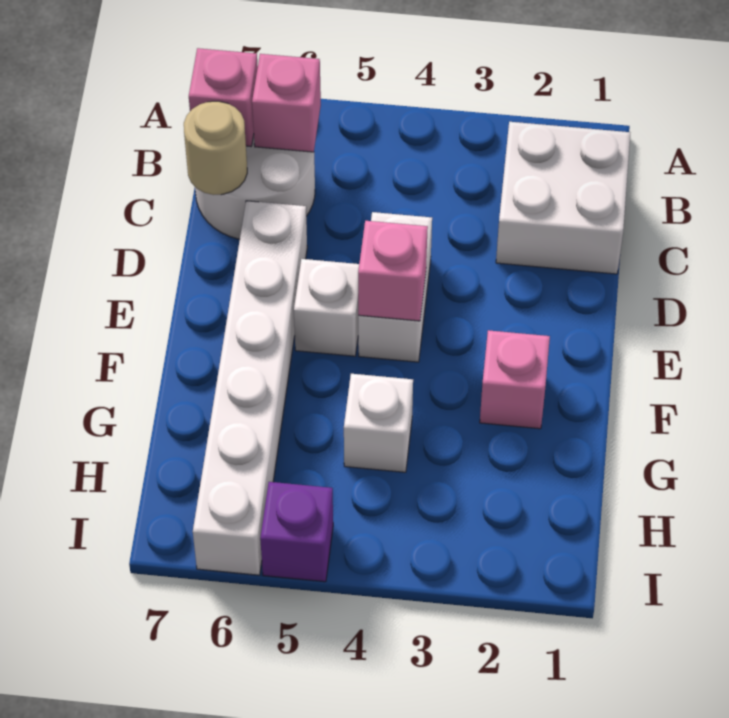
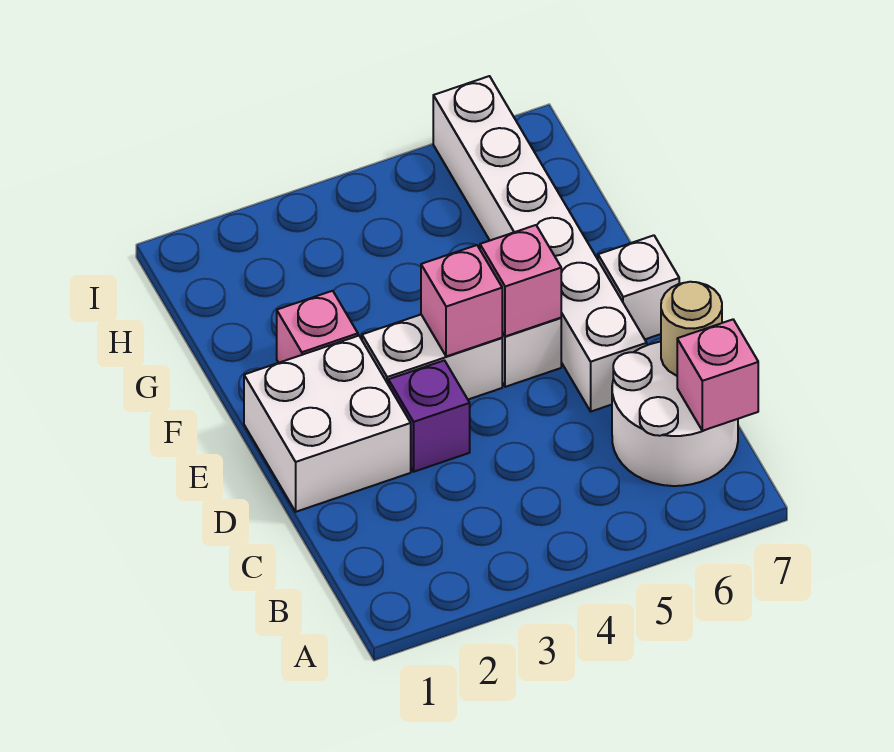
white brick B1:C2 level 1 -> white brick D1:E2 level 1
pink brick B6 level 2 -> pink brick E5 level 2
white brick D4:E4 level 1 -> white brick E3:E4 level 1
white brick G4 level 1 -> white brick E7 level 1
purple brick I5 level 1 -> purple brick D3 level 1

